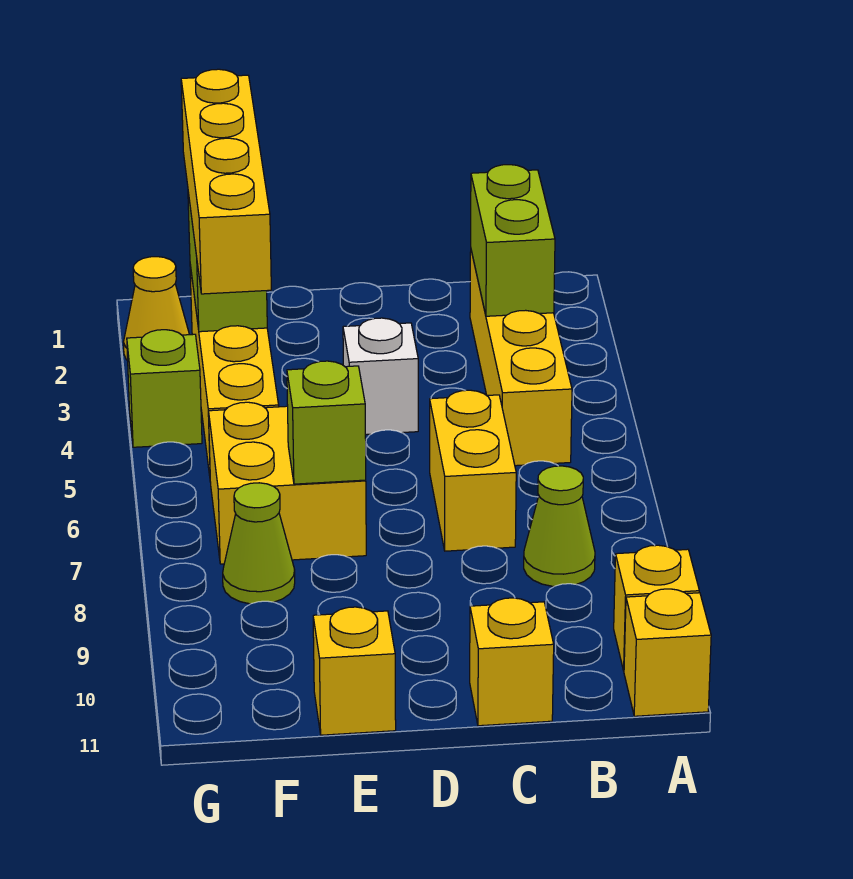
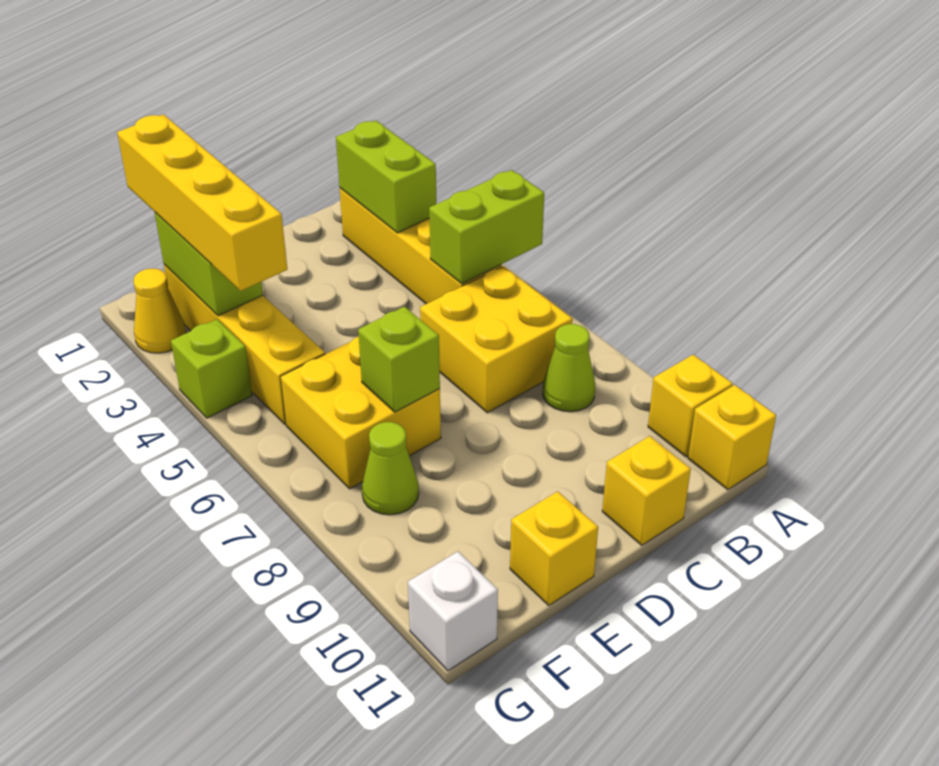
none -> lime brick A5:B5 level 2
yellow brick C6:C7 level 1 -> yellow brick B6:C7 level 1
white brick D4 level 1 -> white brick G11 level 1

